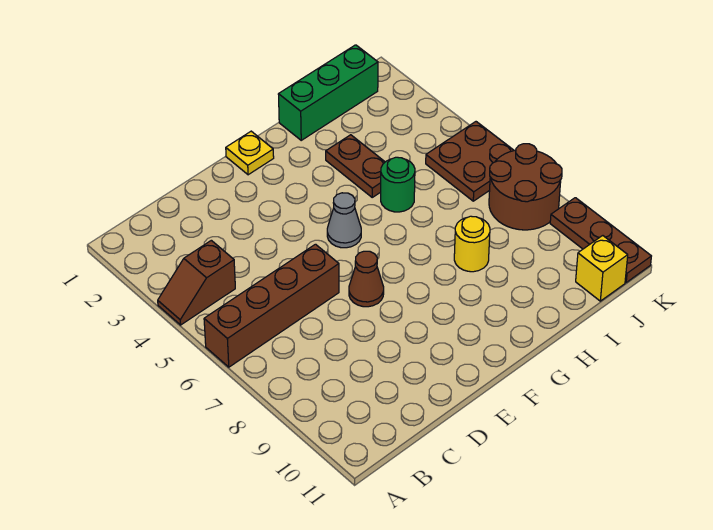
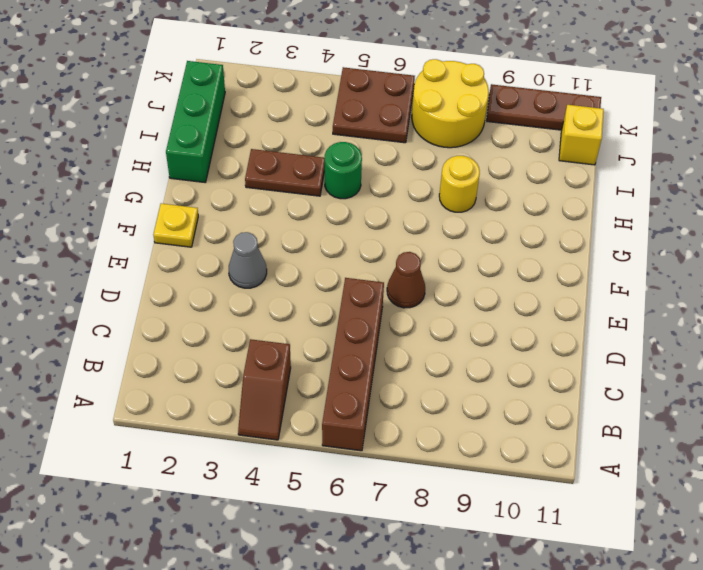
grey cone F5 level 1 -> grey cone E3 level 1
brown round brick J7:K8 level 1 -> yellow round brick J7:K8 level 1

